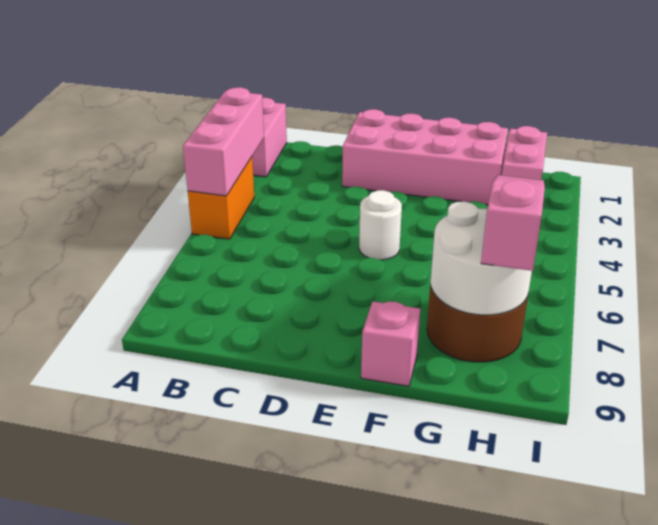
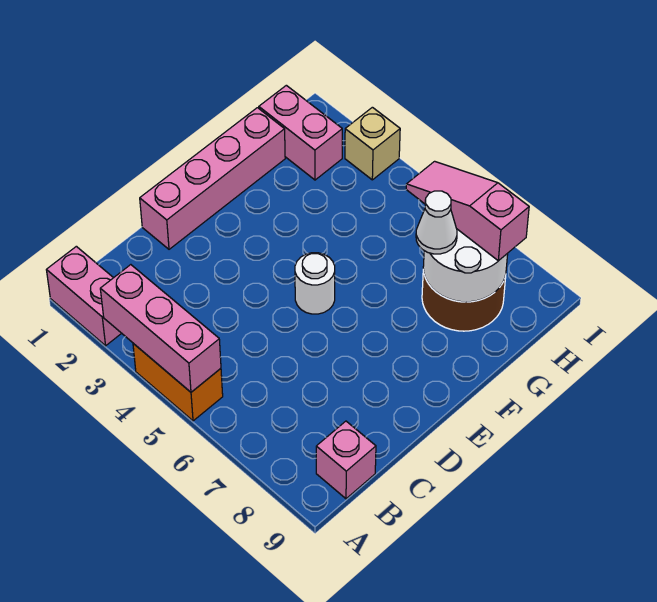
pink brick D1:G2 level 1 -> pink brick D1:G1 level 1
pink brick F9 level 1 -> pink brick B9 level 1
none -> white cone G7 level 3
none -> tan brick I3 level 1

